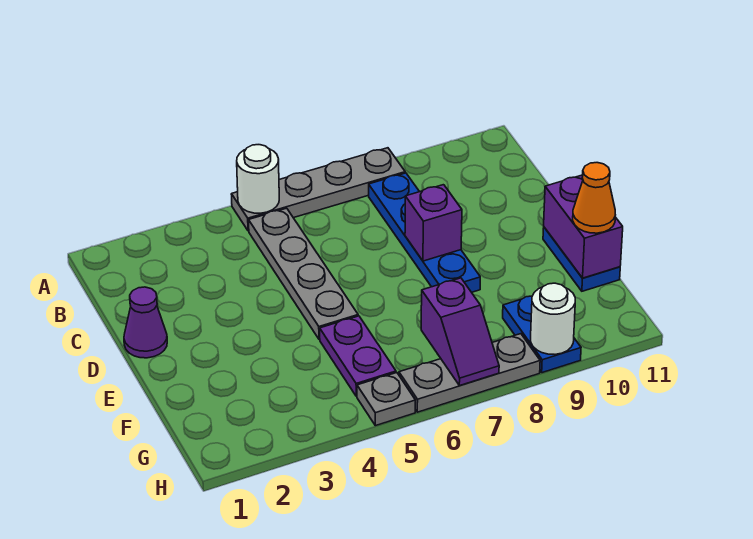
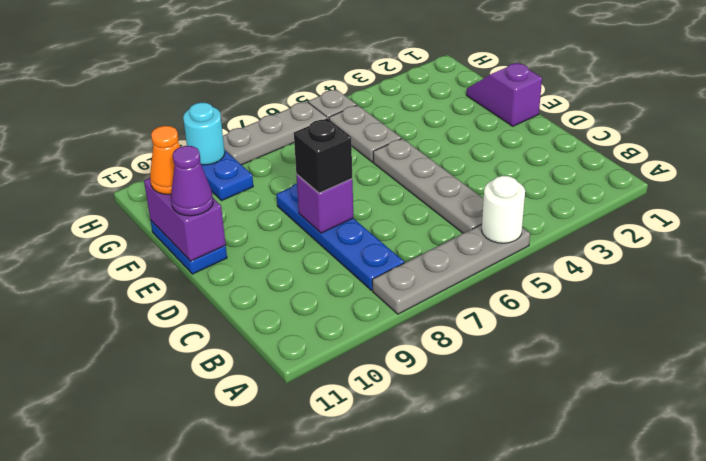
purple cone D1 level 1 -> purple cone E11 level 3
none -> black brick D8 level 3
purple plate F5:G5 level 1 -> grey plate F5:G5 level 1
purple slope G7:H7 level 2 top G -> purple slope E1:F1 level 1 top E
white round brick H9 level 2 -> cyan round brick H9 level 2

